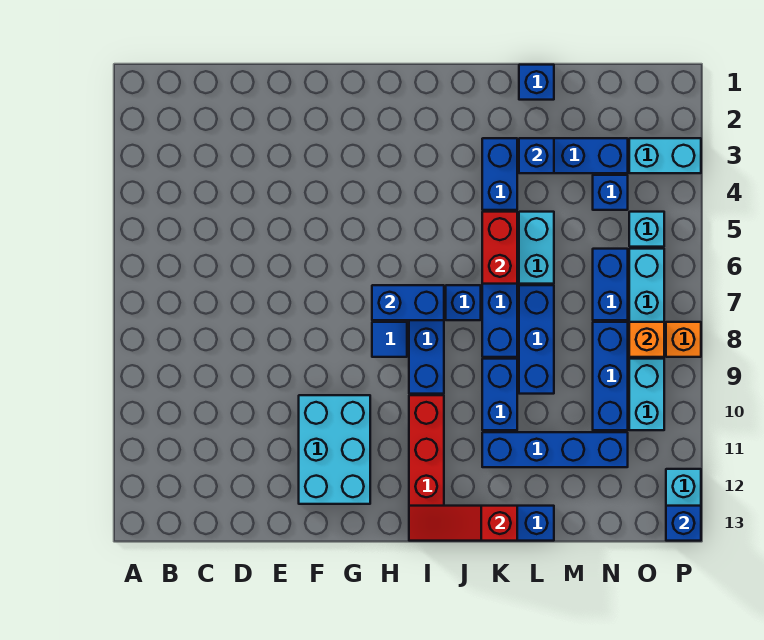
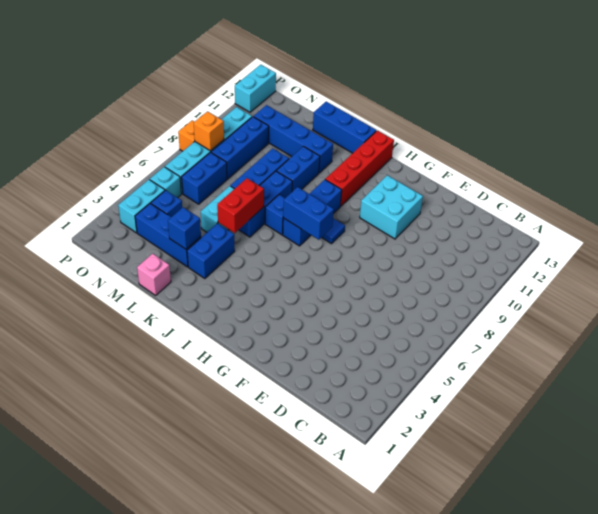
cyan brick F10:G12 level 1 -> cyan brick F10:G11 level 1
red slope I13:K13 level 2 top K -> none
blue brick L1 level 1 -> pink brick L1 level 1
cyan brick O3:P3 level 1 -> cyan brick O3:O4 level 1
blue brick P13 level 2 -> none

